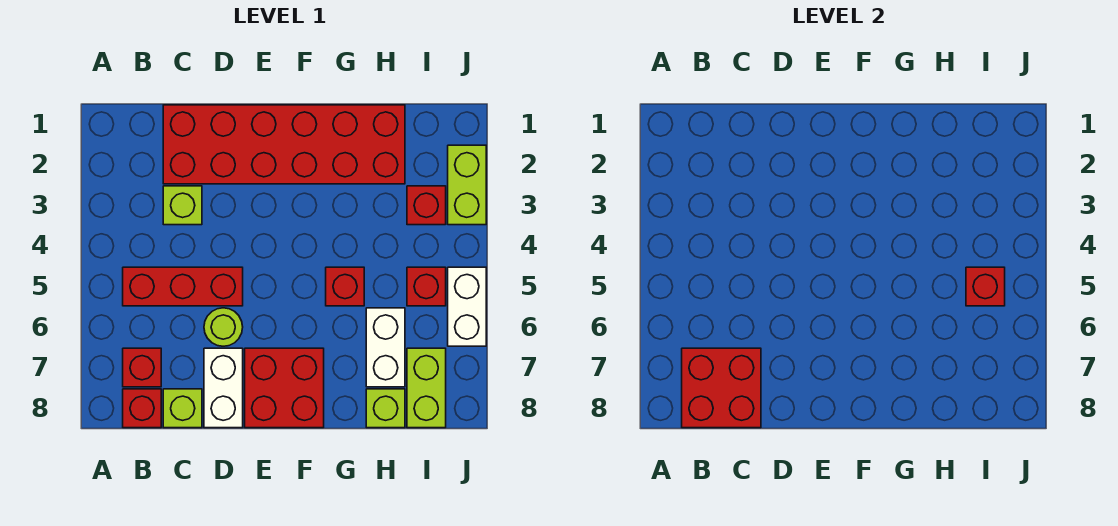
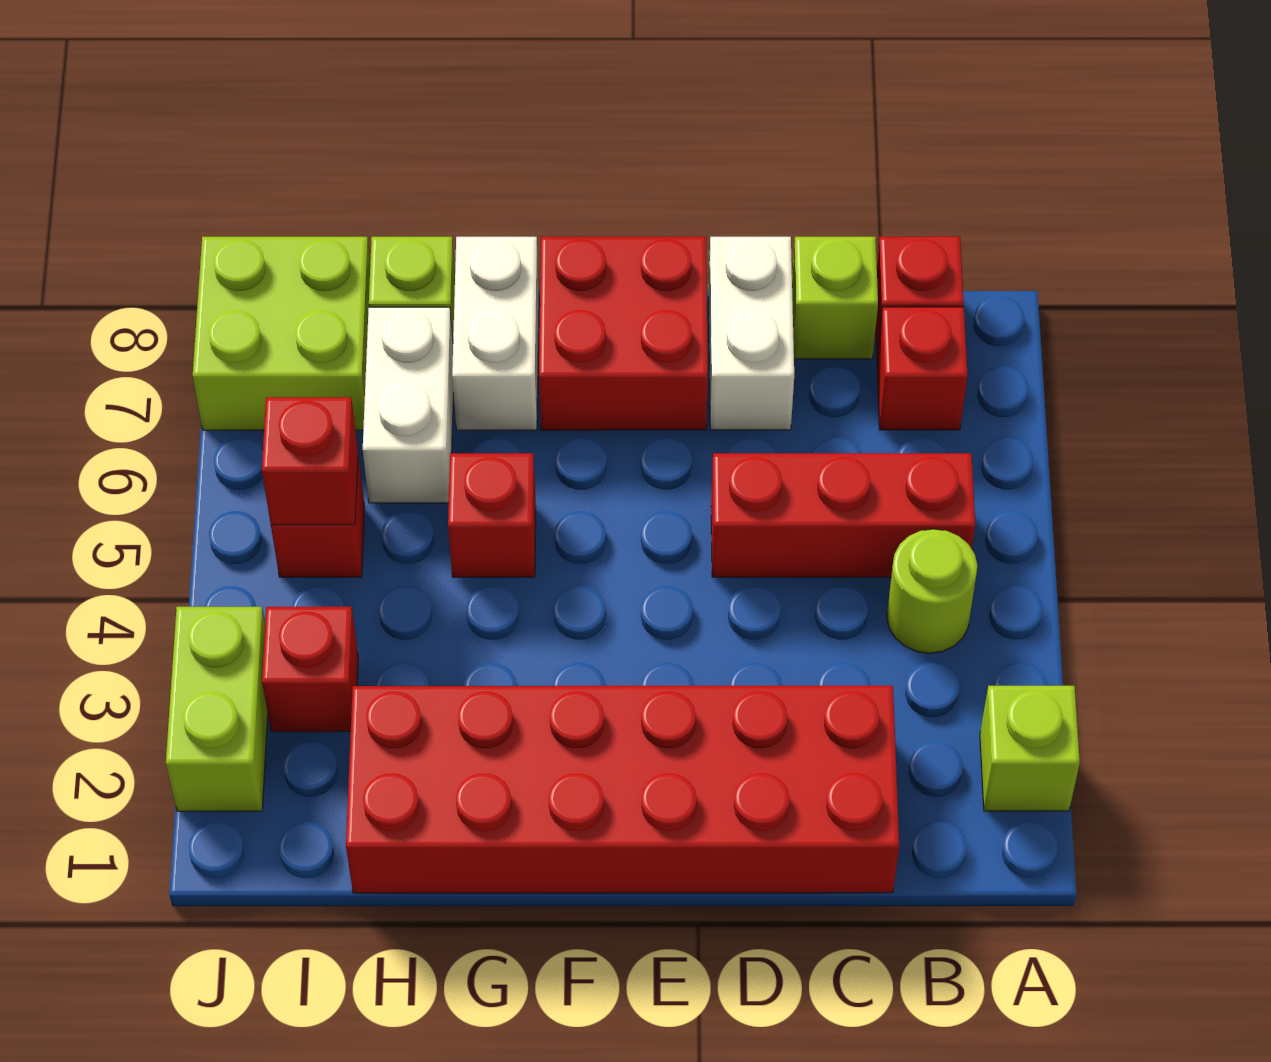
red brick B7:C8 level 2 -> none
lime brick C3 level 1 -> lime brick A2 level 1
lime round brick D6 level 1 -> lime round brick B4 level 1
lime brick I7:I8 level 1 -> lime brick I7:J8 level 1
white brick J5:J6 level 1 -> white brick G7:G8 level 1

